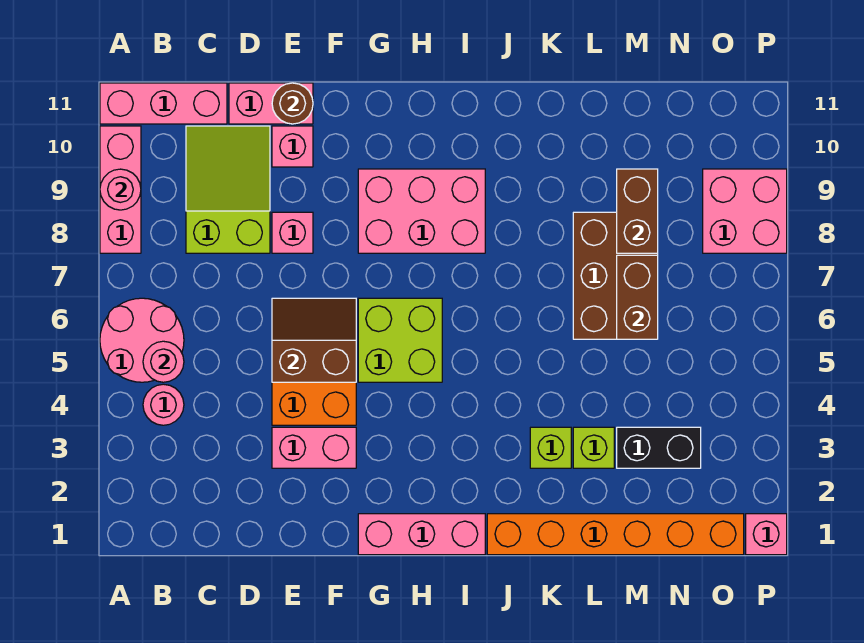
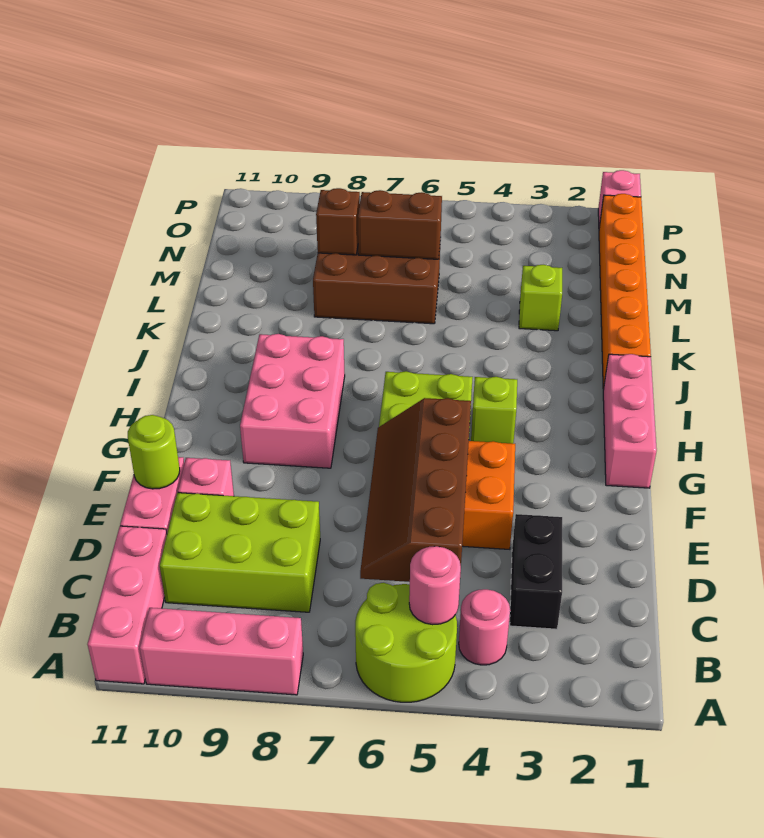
pink round brick A5:B6 level 1 -> lime round brick A5:B6 level 1
pink round brick A9 level 2 -> none
lime slope C8:D10 level 1 top 8 -> lime brick C8:D10 level 1
pink brick E3:F3 level 1 -> none
brown slope E5:F6 level 2 top 5 -> brown slope C5:F6 level 2 top 5
pink brick E8 level 1 -> none
brown round brick E11 level 2 -> lime round brick E11 level 2
lime brick K3 level 1 -> lime brick H4 level 1
black brick M3:N3 level 1 -> black brick C3:D3 level 1
brown brick M8:M9 level 2 -> brown brick M8 level 2
pink brick O8:P9 level 1 -> none

